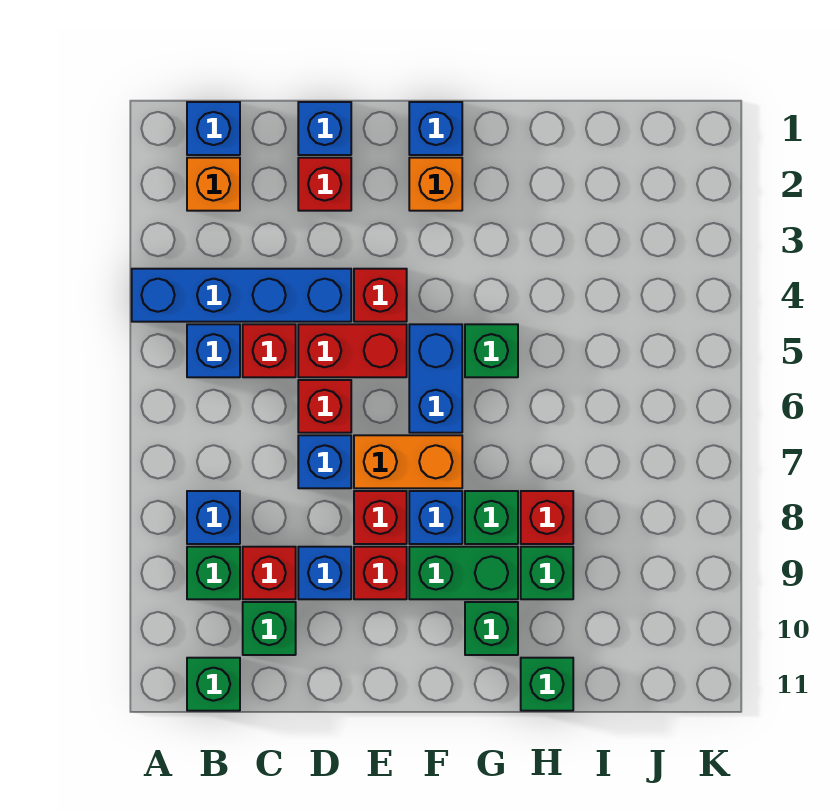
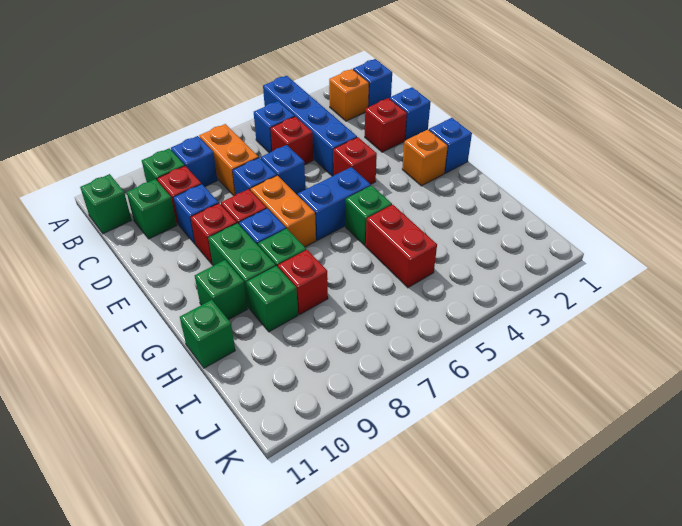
none -> orange brick B7:C7 level 1
red brick D5:E5 level 1 -> red brick H5:I5 level 1
red brick D6 level 1 -> blue brick D6 level 1

